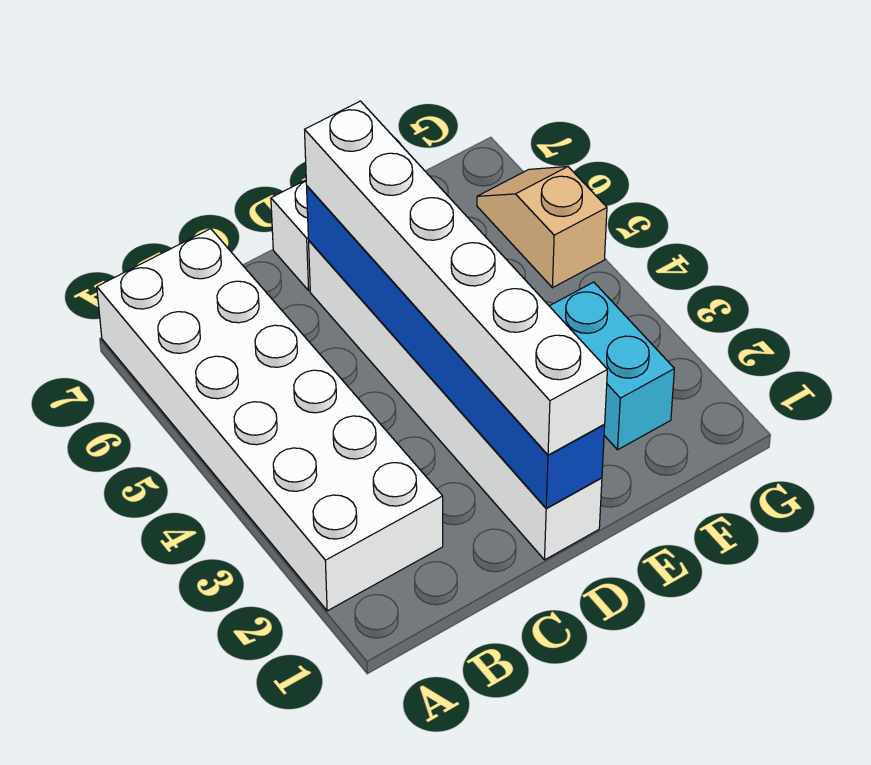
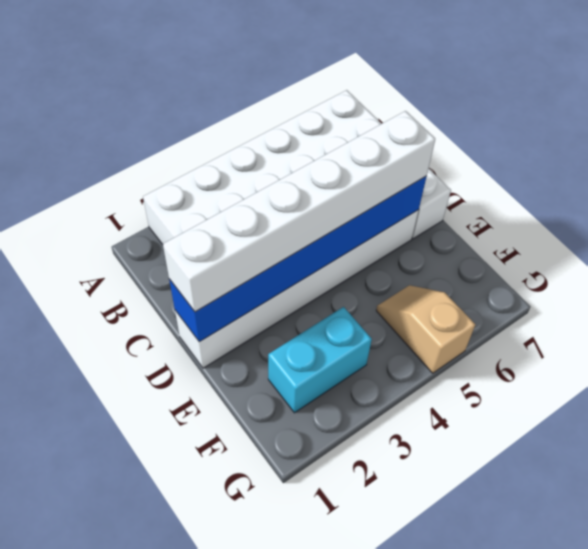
tan slope G5:G6 level 1 top 5 -> tan slope F5:G5 level 1 top G

